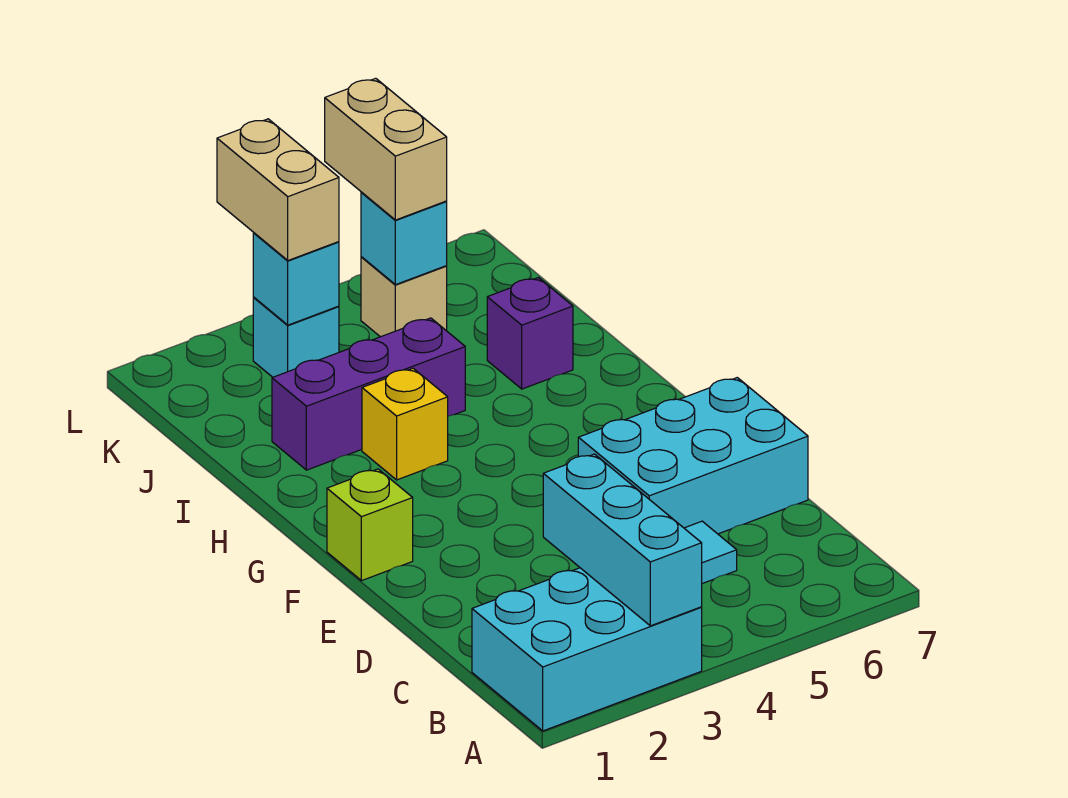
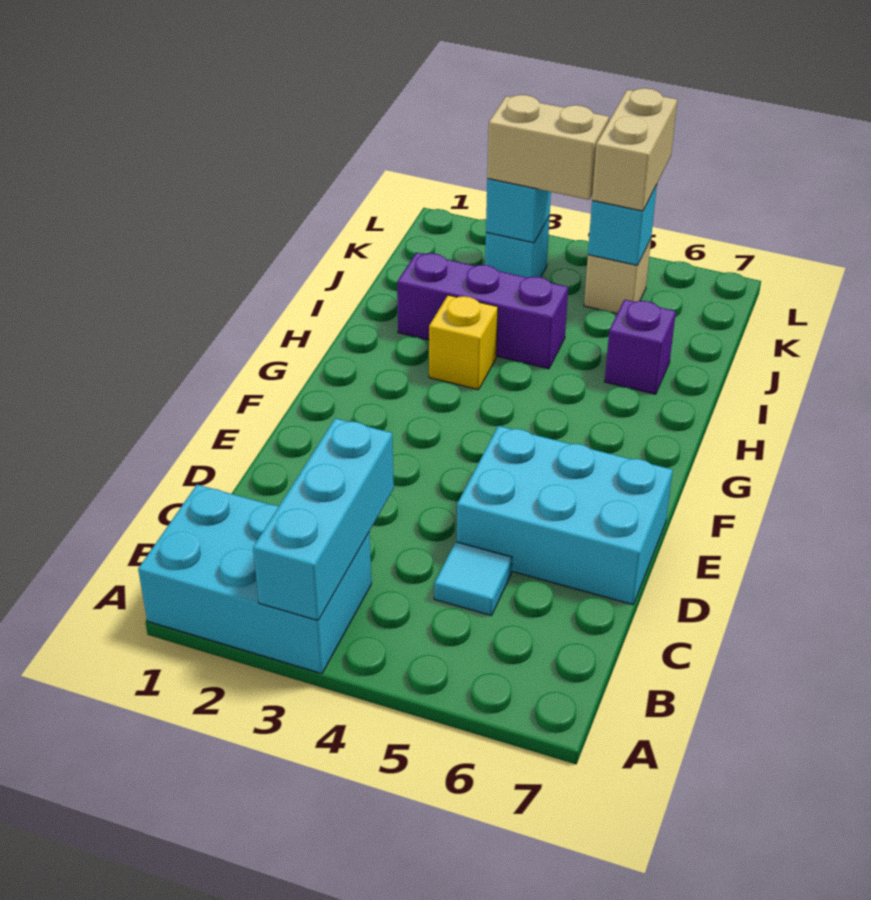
lime brick F1 level 1 -> none
tan brick K3:L3 level 3 -> tan brick K3:K4 level 3

